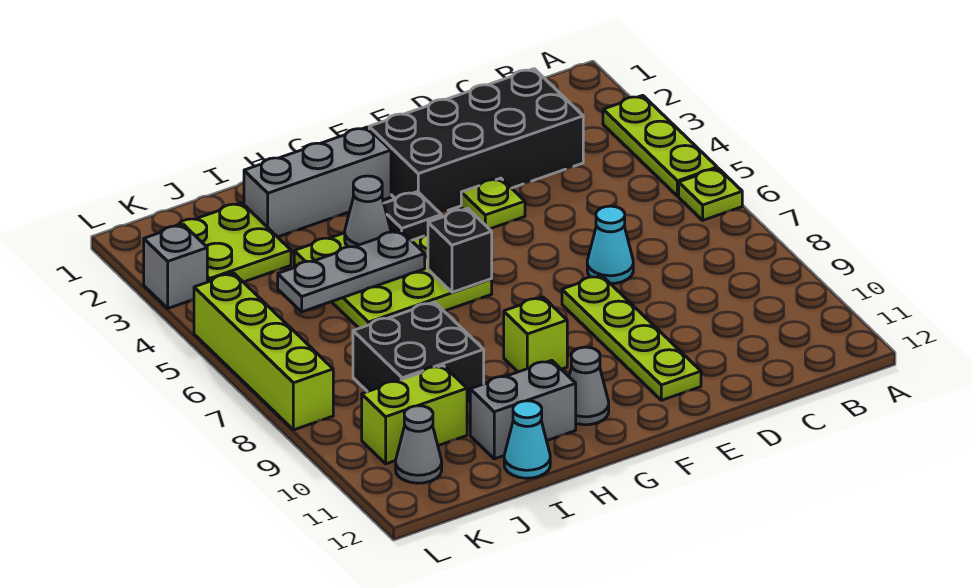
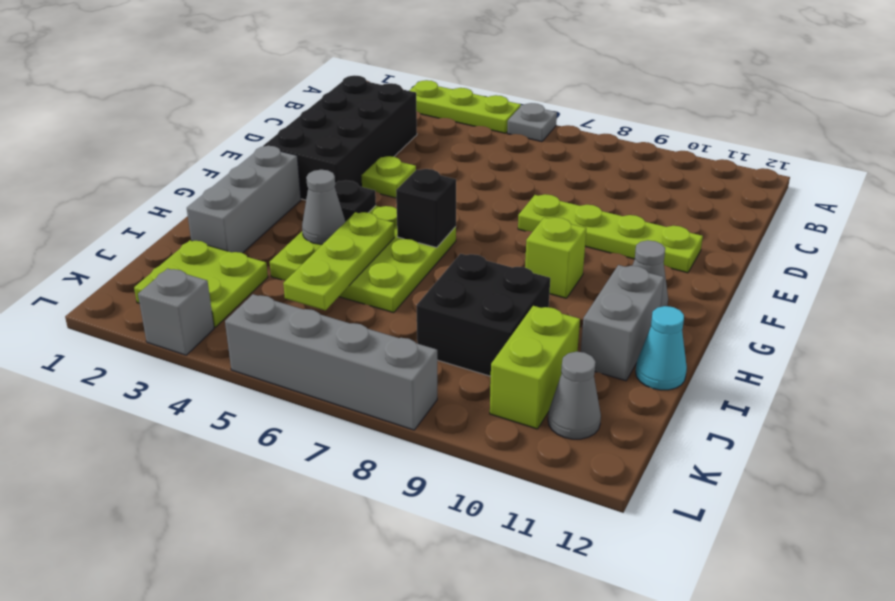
lime plate A6 level 1 -> grey plate A6 level 1
cyan cone D7 level 1 -> none
grey plate H5:J5 level 2 -> lime plate H5:J5 level 2
lime brick L5:L8 level 1 -> grey brick L5:L8 level 1

